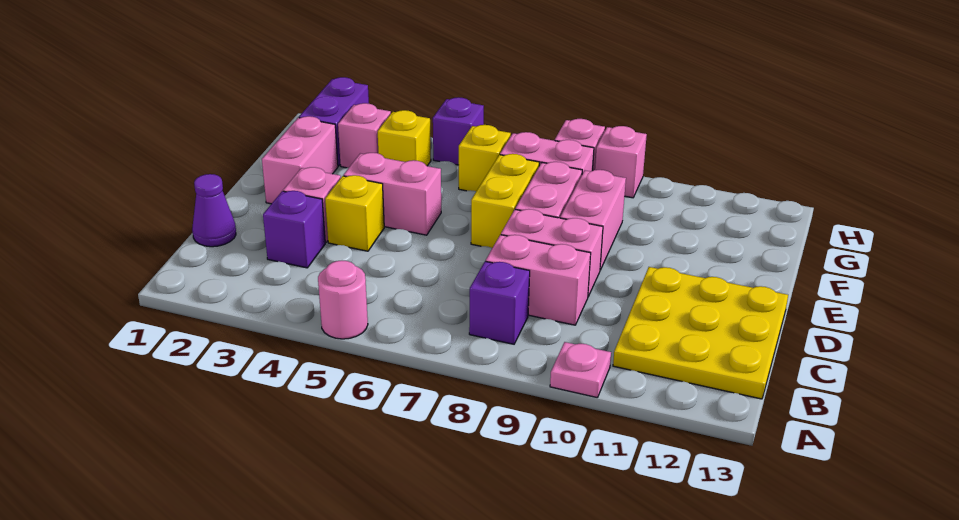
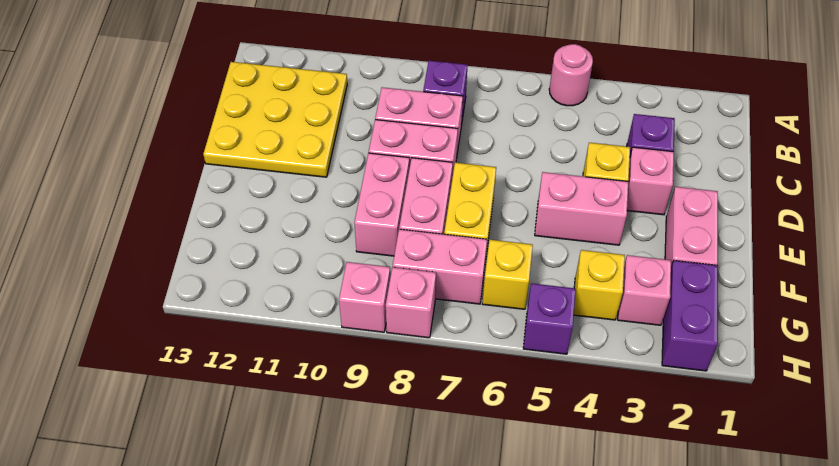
pink plate A10 level 1 -> none
purple cone C1 level 1 -> none

